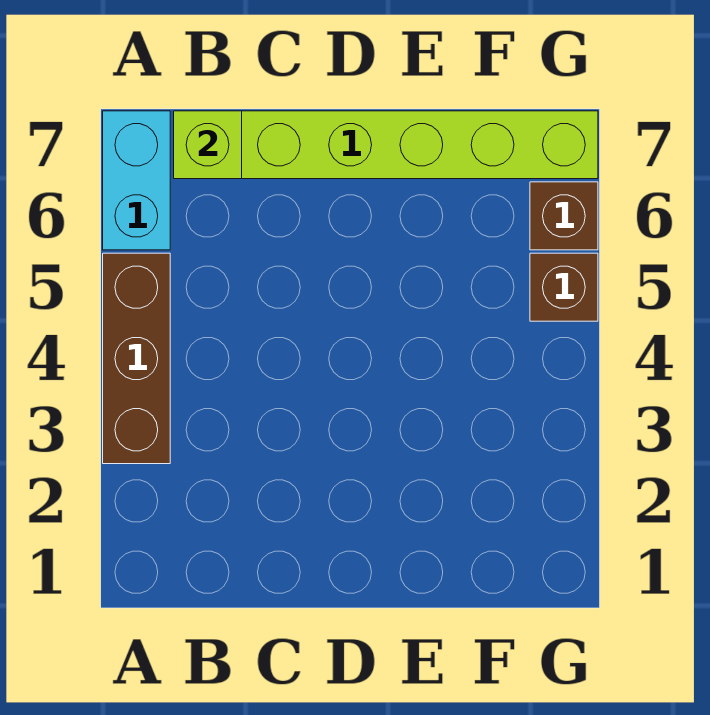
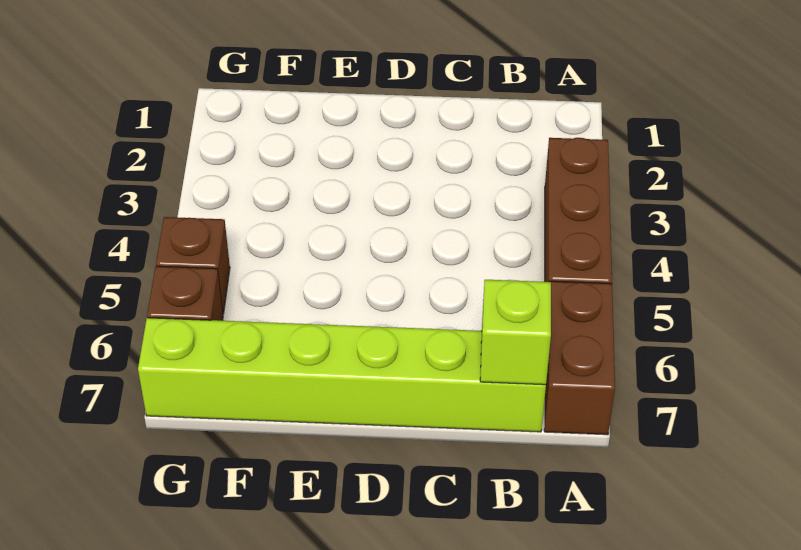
cyan brick A6:A7 level 1 -> brown brick A6:A7 level 1

